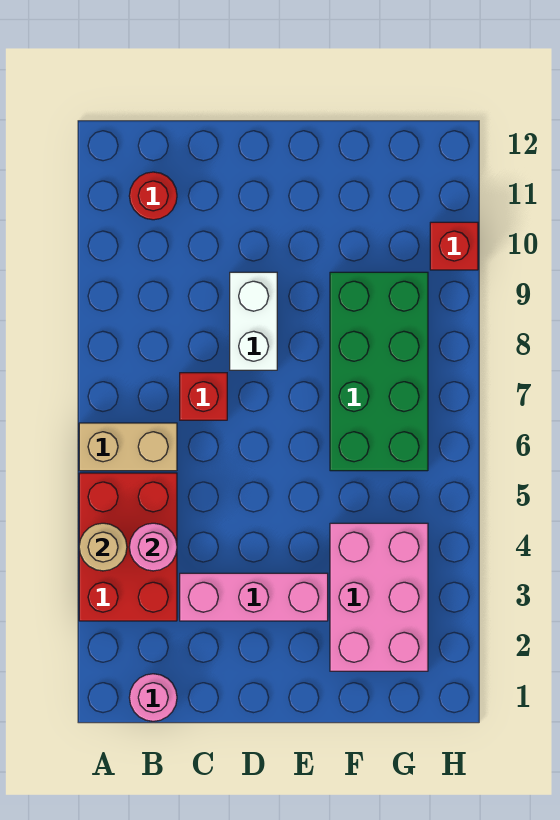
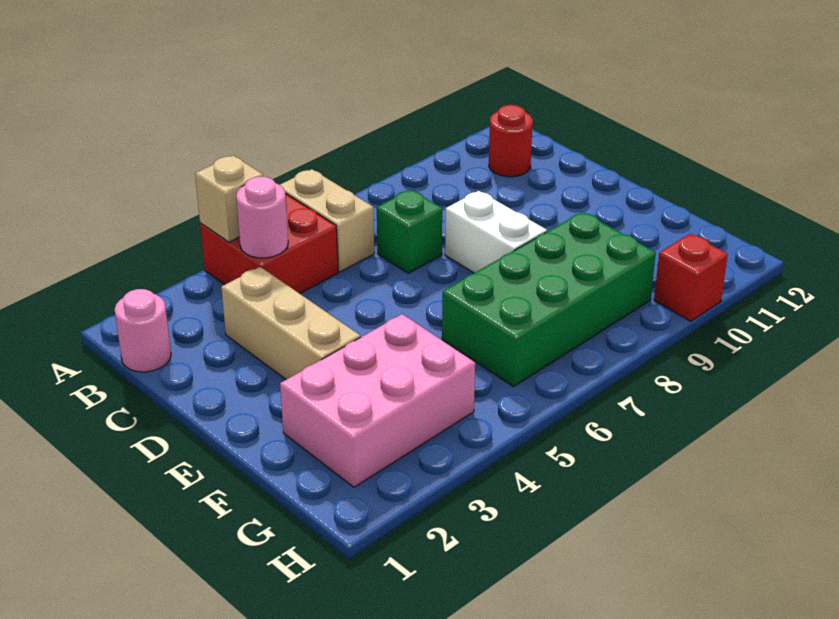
red brick A3:B5 level 1 -> red brick A4:B5 level 1
tan round brick A4 level 2 -> tan brick A4 level 2
pink brick C3:E3 level 1 -> tan brick C3:E3 level 1
red brick C7 level 1 -> green brick C7 level 1
white brick D8:D9 level 1 -> white brick D8:E8 level 1

